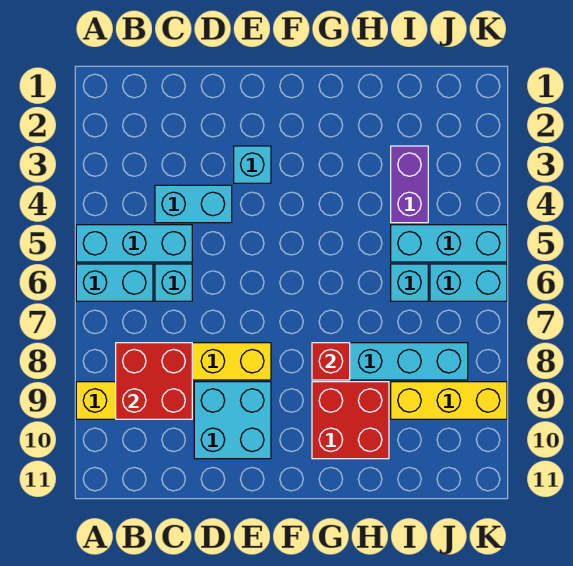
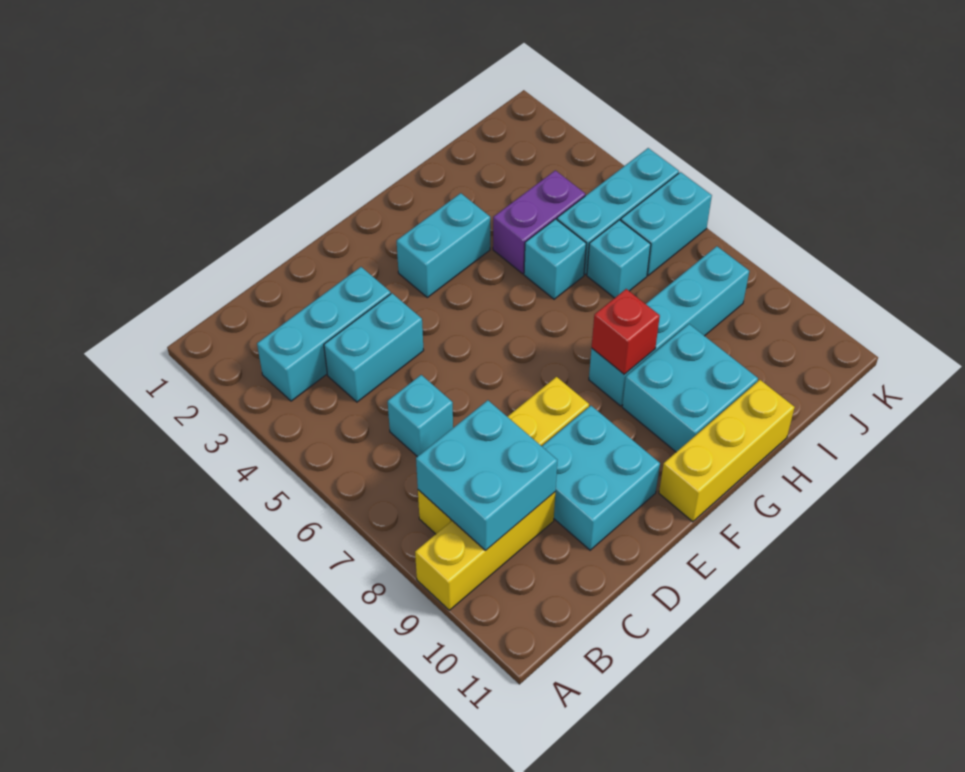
cyan brick A5:C5 level 1 -> cyan brick B3:D3 level 1
cyan brick A6:B6 level 1 -> cyan brick F3:G3 level 1
red brick B8:C9 level 2 -> cyan brick B8:C9 level 2
cyan brick E3 level 1 -> cyan brick H5 level 1
red brick G9:H10 level 1 -> cyan brick G9:H10 level 1
purple brick I3:I4 level 1 -> purple brick H4:I4 level 1
yellow brick I9:K9 level 1 -> yellow brick F11:H11 level 1

